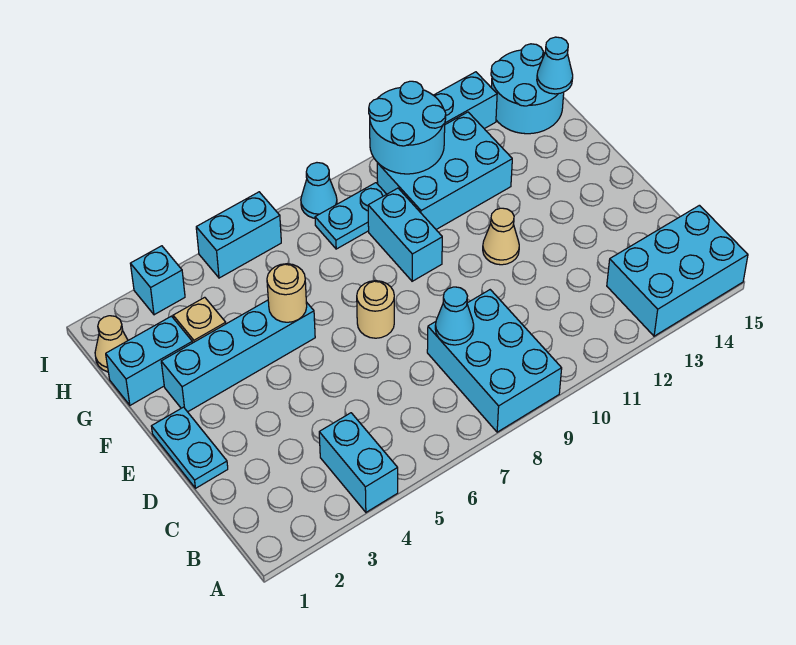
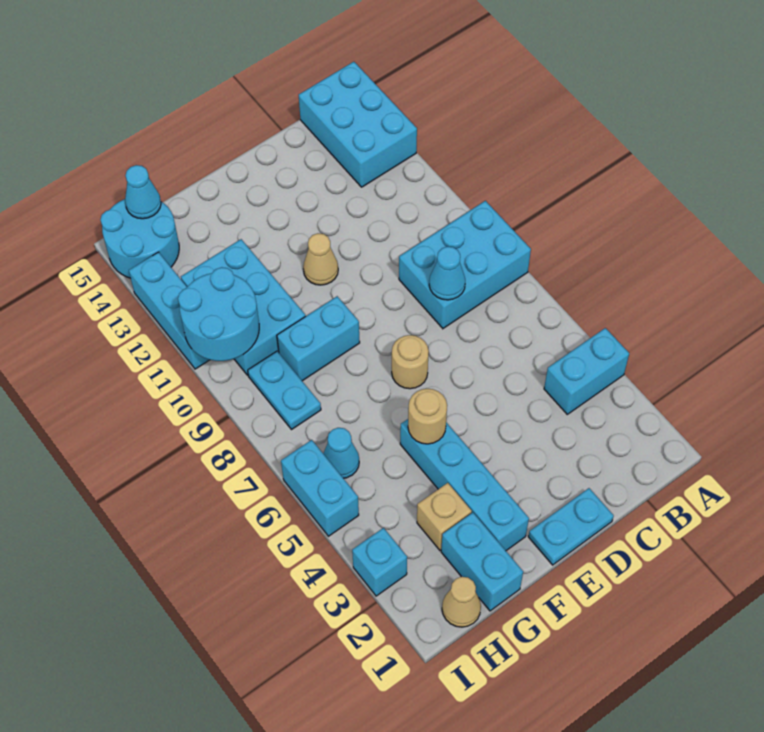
cyan cone I8 level 1 -> cyan cone H6 level 1

